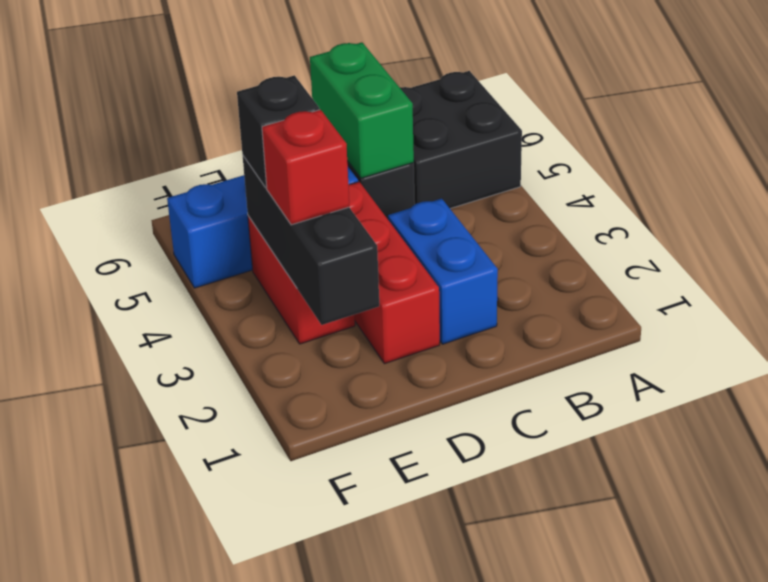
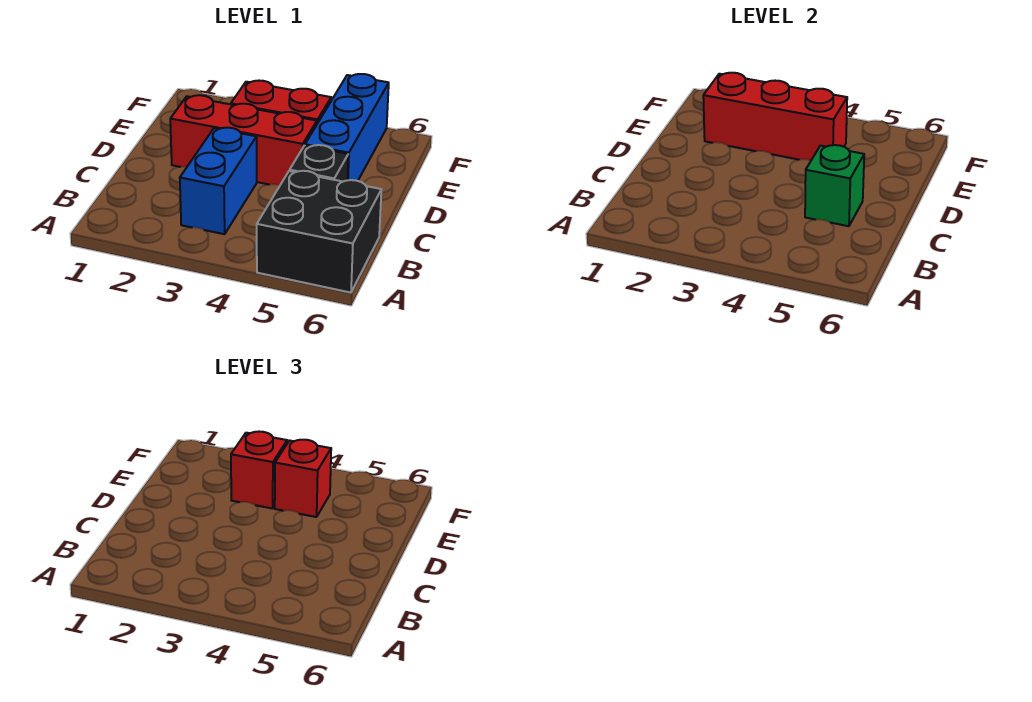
blue brick C2:C3 level 1 -> blue brick B3:C3 level 1
green brick C5:C6 level 2 -> green brick C5 level 2
black brick E2:E4 level 2 -> red brick E2:E4 level 2
black brick E4 level 3 -> red brick E4 level 3

